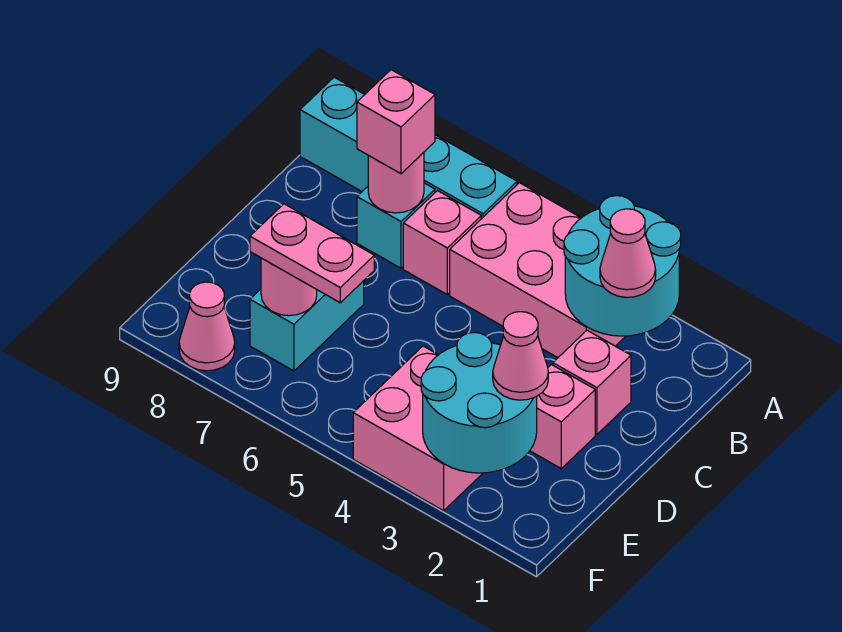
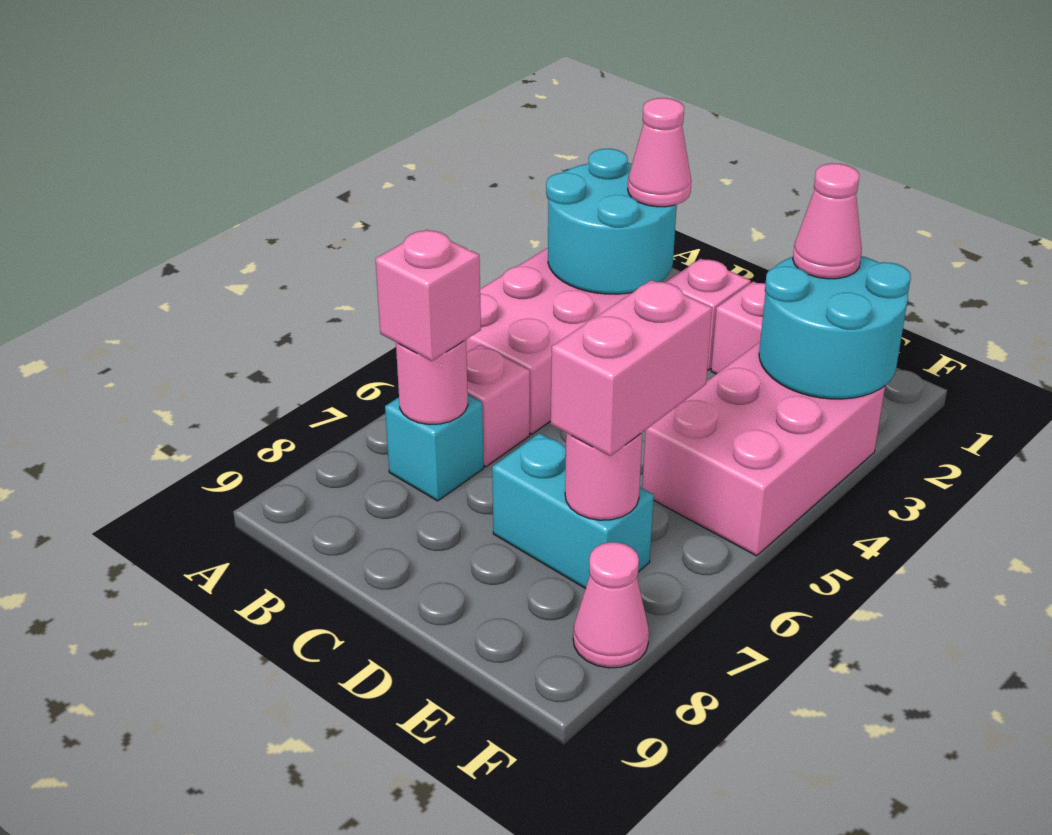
cyan brick A6:A9 level 1 -> none
pink brick E3:F4 level 1 -> pink brick E3:F5 level 1
pink plate E6:E7 level 3 -> pink brick E6:E7 level 3

